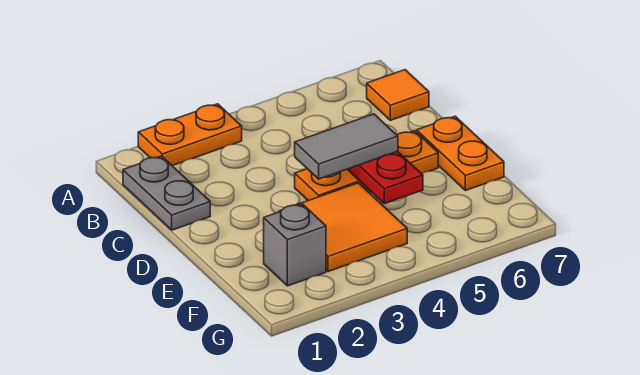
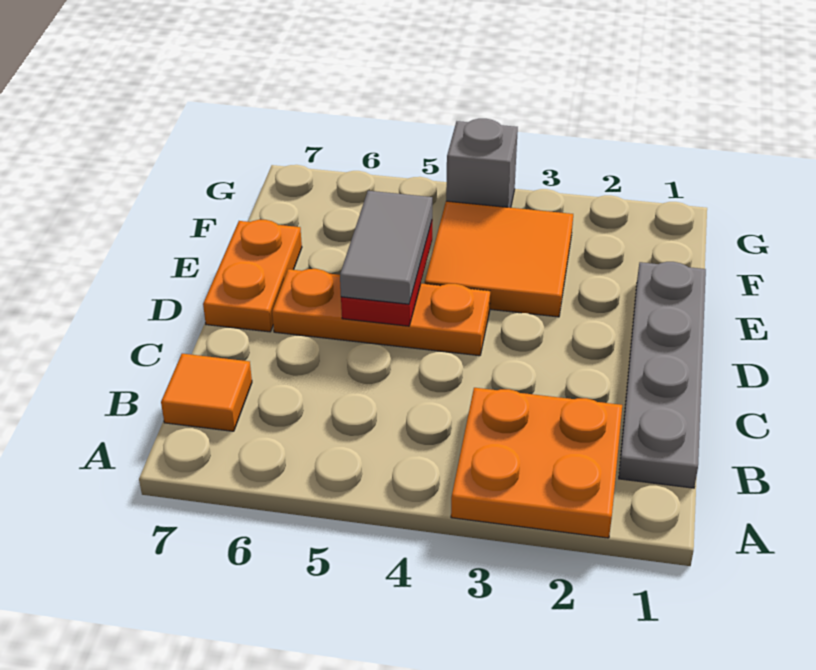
orange plate A2:A3 level 1 -> orange plate A2:B3 level 1
grey plate B1:C1 level 1 -> grey plate B1:E1 level 1
grey tile D4:D5 level 3 -> grey tile D5:E5 level 3
grey brick F2 level 1 -> grey brick G4 level 1

